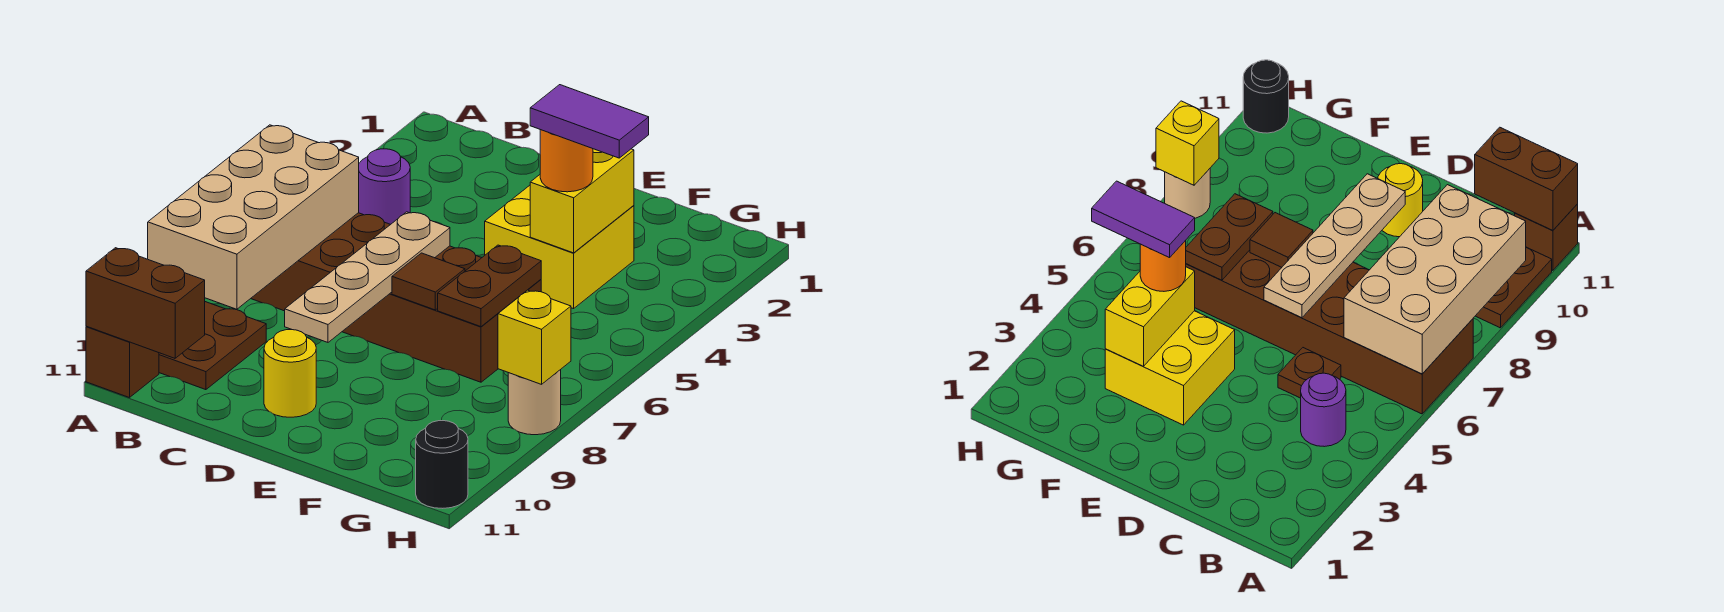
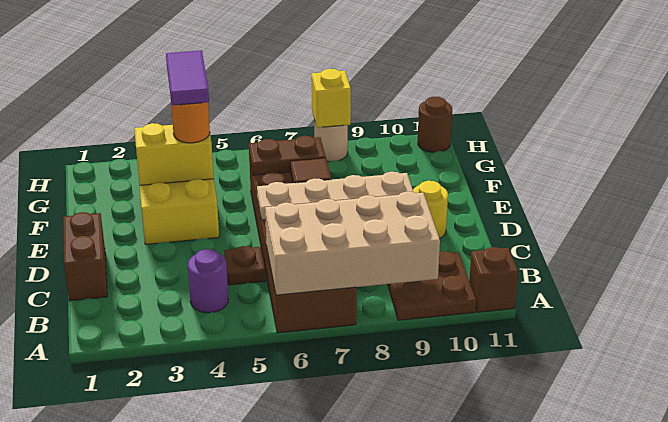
brown brick A11:B11 level 2 -> brown brick C1:D1 level 1
black round brick H11 level 1 -> brown round brick H11 level 1

